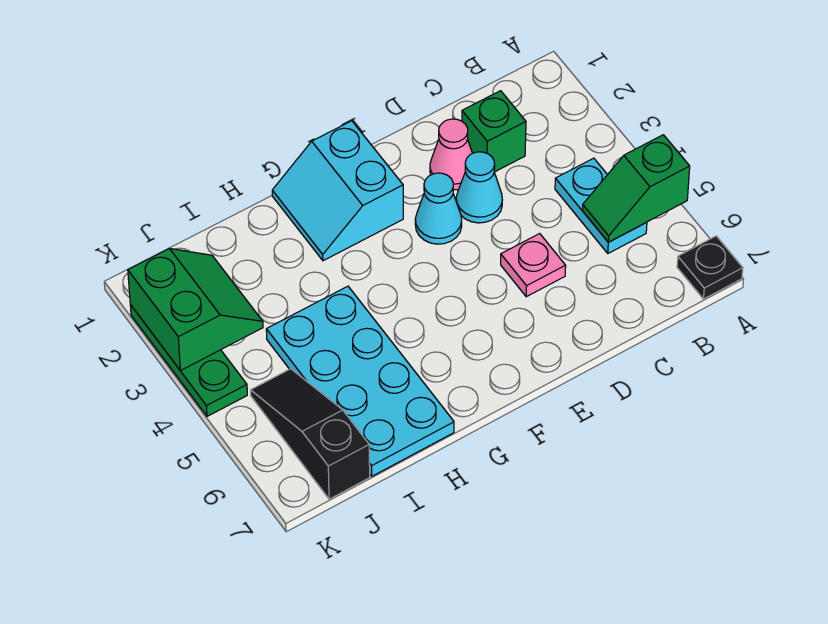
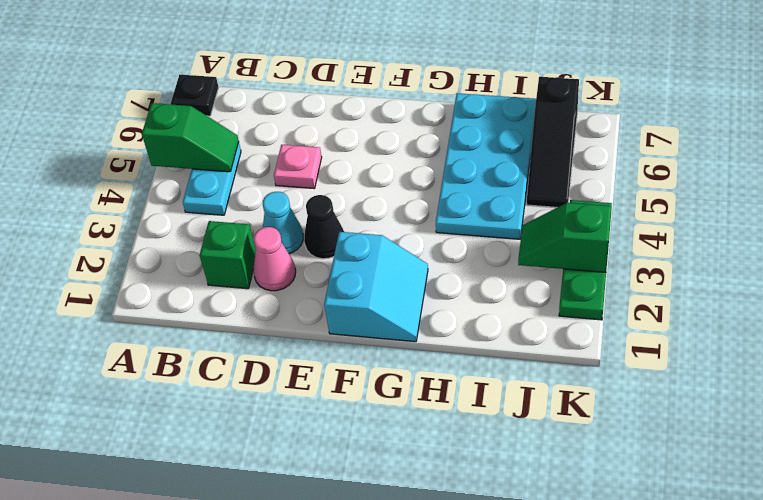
cyan cone E3 level 1 -> black cone E3 level 1
green slope J2:K3 level 2 top K -> green slope J3:K3 level 2 top K

